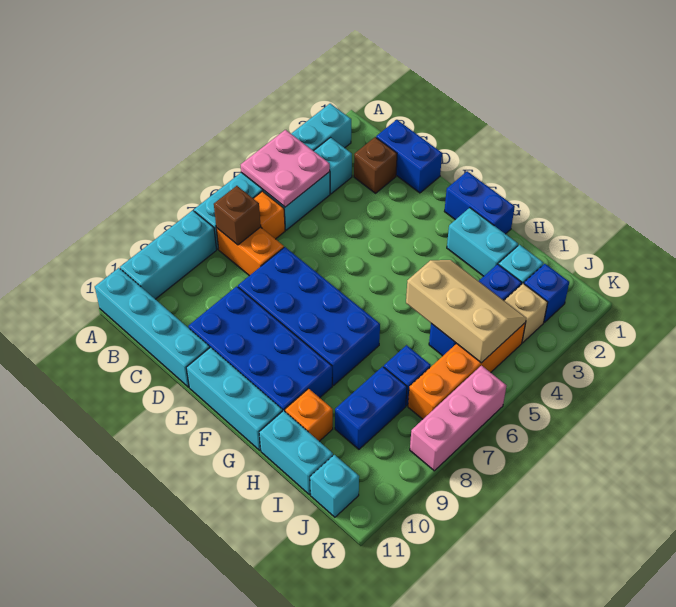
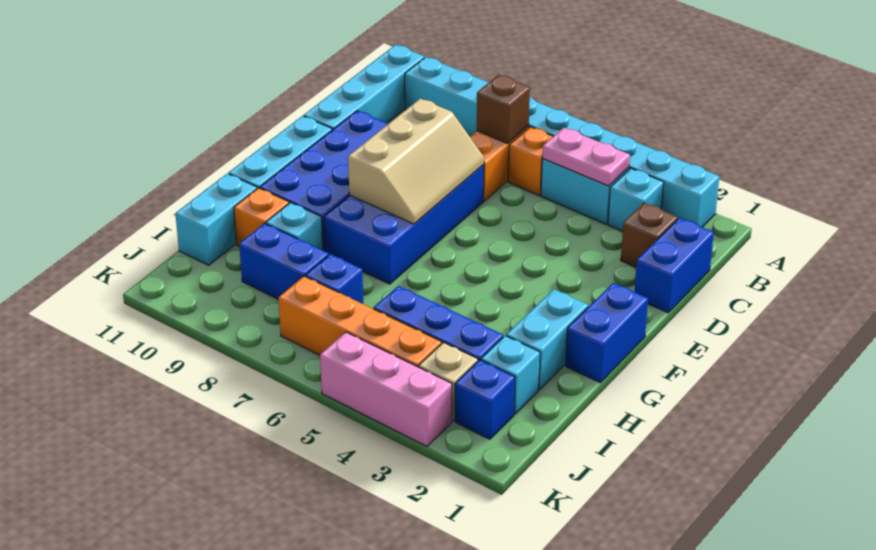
pink plate A4:B5 level 2 -> pink plate B4:B5 level 2
tan slope H4:J5 level 2 top 5 -> tan slope D7:F8 level 2 top 8
cyan brick J11 level 1 -> cyan brick H9 level 1
pink brick K6:K8 level 1 -> pink brick K3:K5 level 1

